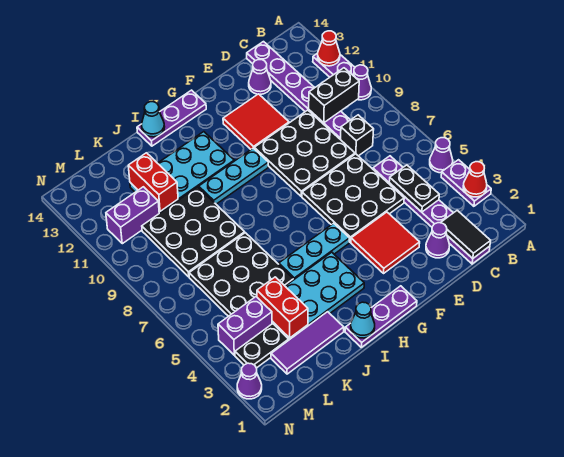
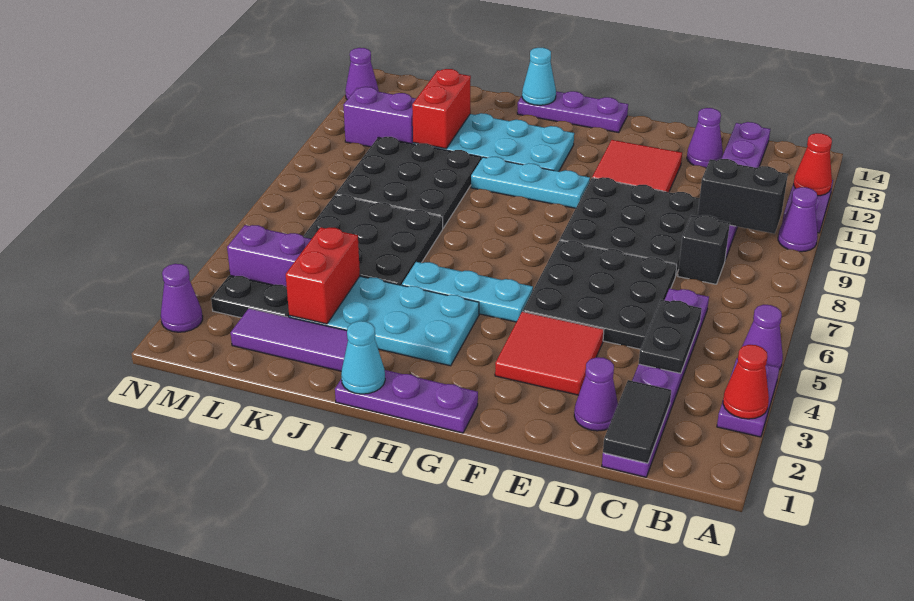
none -> purple cone N13 level 1

